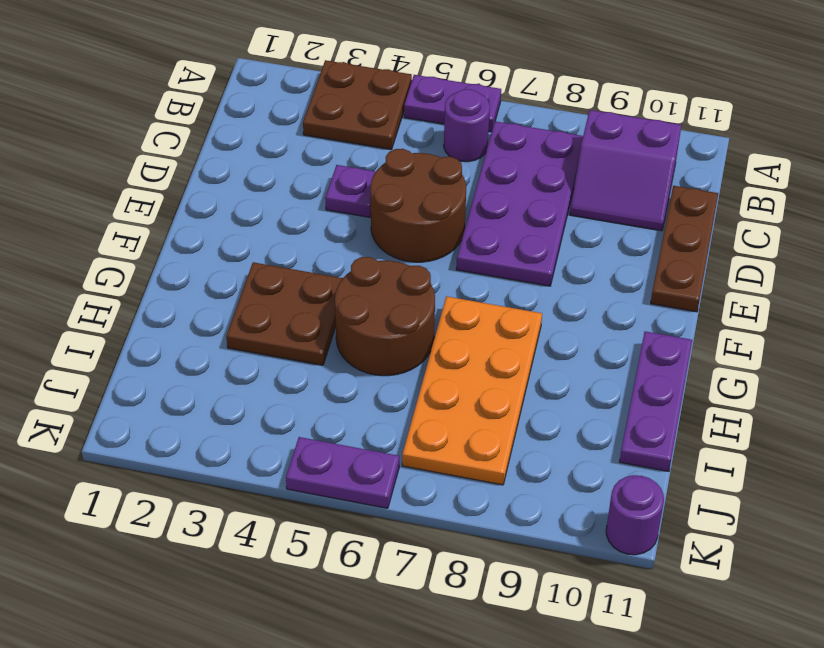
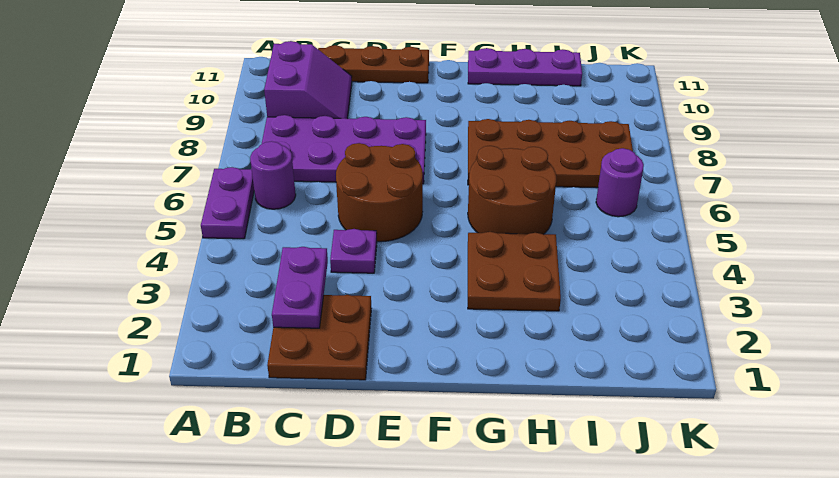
brown plate A3:B4 level 1 -> brown plate C1:D2 level 1
orange plate G7:J8 level 1 -> brown plate G7:J8 level 1
purple plate K5:K6 level 1 -> purple plate C2:C3 level 2
purple round brick K11 level 1 -> purple round brick J6 level 1

